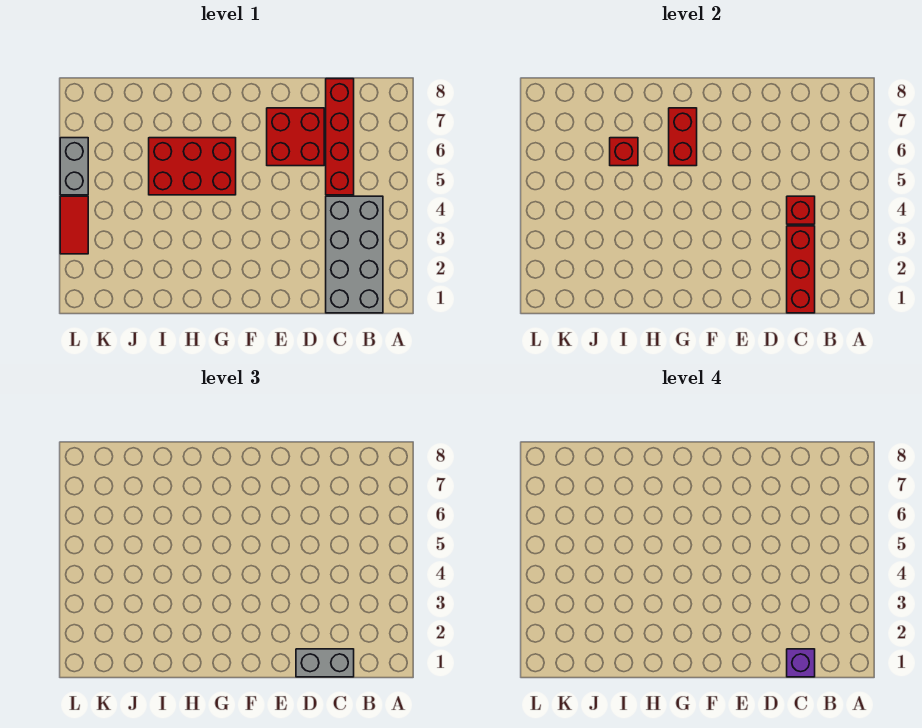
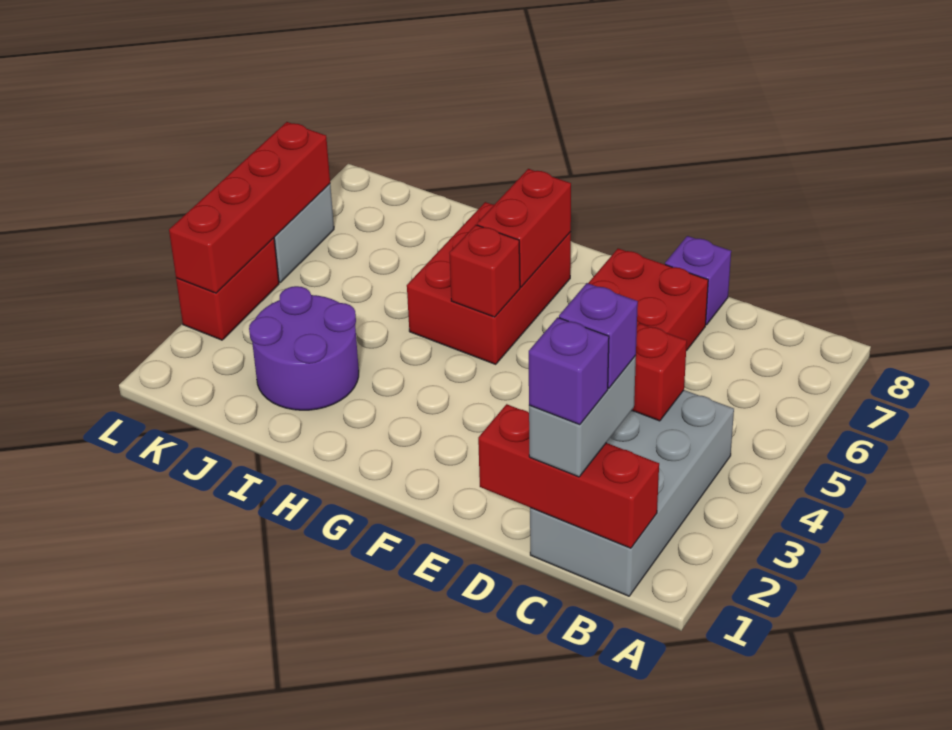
red brick C1:C3 level 2 -> red brick B1:D1 level 2
grey brick C1:D1 level 3 -> grey brick C1:C2 level 3
none -> purple brick C2 level 4
red brick C5:C8 level 1 -> red brick L3:L6 level 2
none -> purple brick D8 level 1
red brick G5:I6 level 1 -> red brick G5:H7 level 1
none -> purple round brick I2:J3 level 1
red brick I6 level 2 -> red brick G5 level 2
red tile L3:L4 level 1 -> red brick L3:L4 level 1

